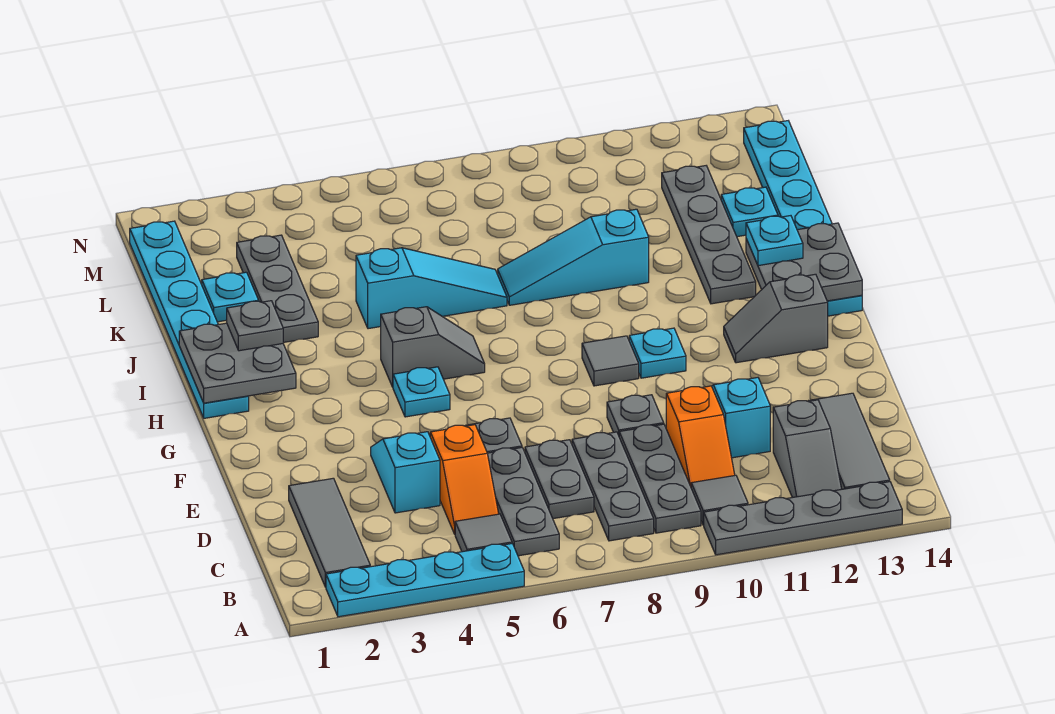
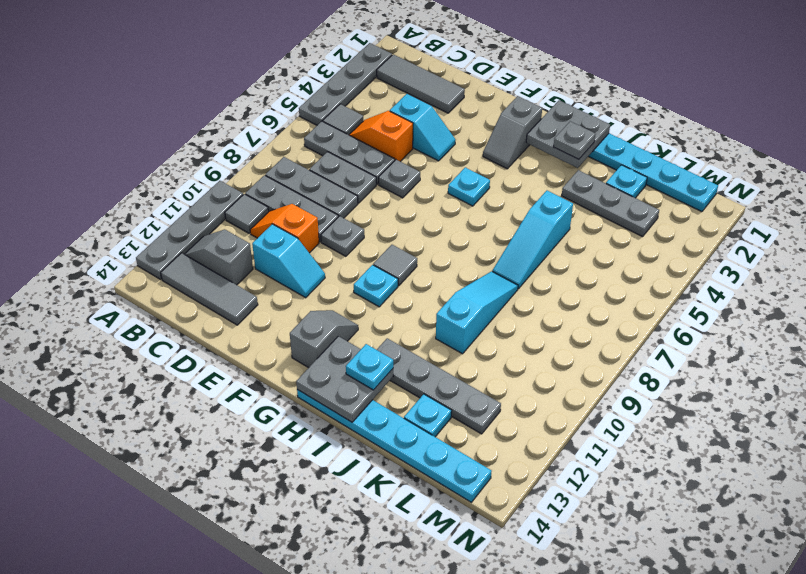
cyan plate A2:A5 level 1 -> grey plate A2:A5 level 1
grey slope H5:H6 level 1 top 5 -> grey slope G2:G3 level 1 top 2

